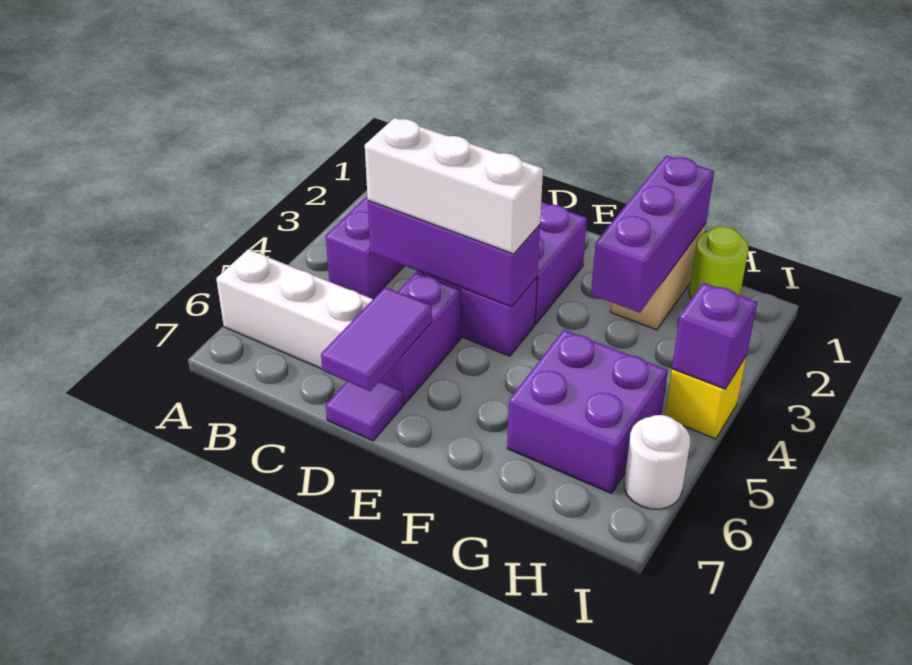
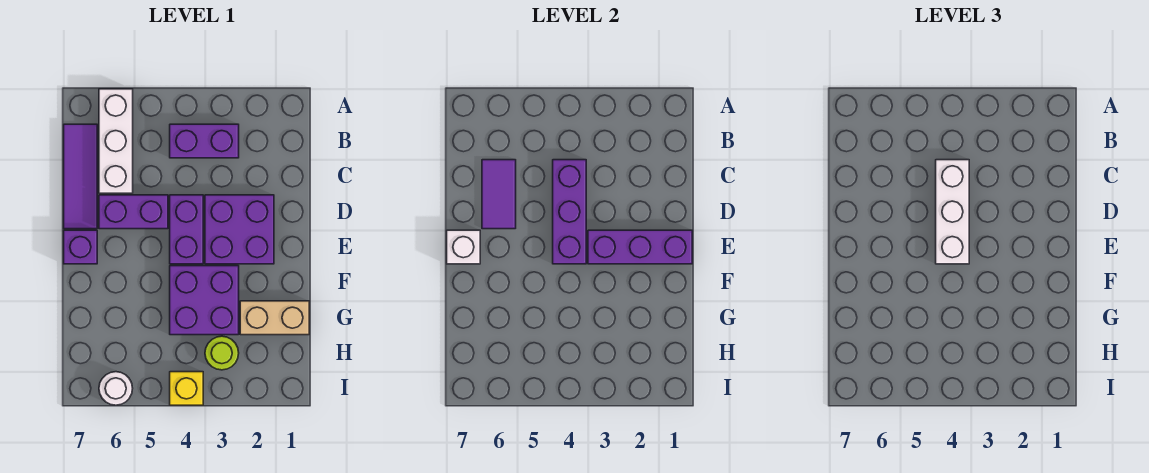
purple tile D6:D7 level 2 -> purple tile C6:D6 level 2
purple tile D7 level 1 -> purple tile B7:D7 level 1
none -> white brick E7 level 2
purple brick G1:G3 level 2 -> purple brick E1:E3 level 2
purple brick G5:H6 level 1 -> purple brick F3:G4 level 1
lime round brick H1 level 1 -> lime round brick H3 level 1
purple brick I4 level 2 -> purple brick E7 level 1

